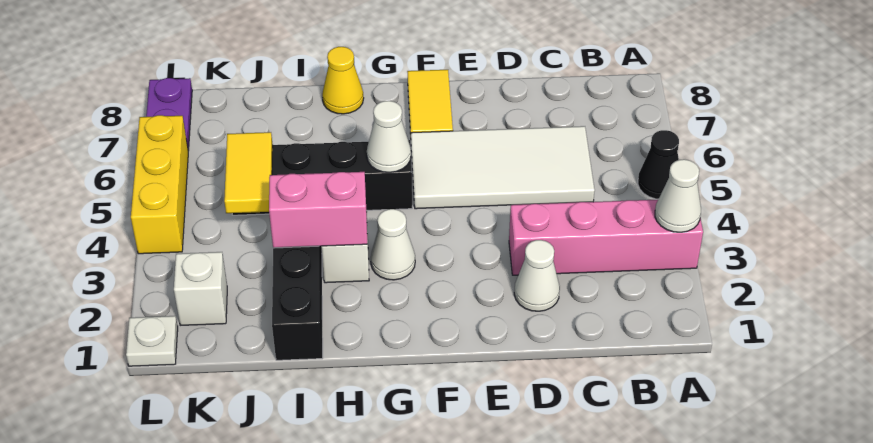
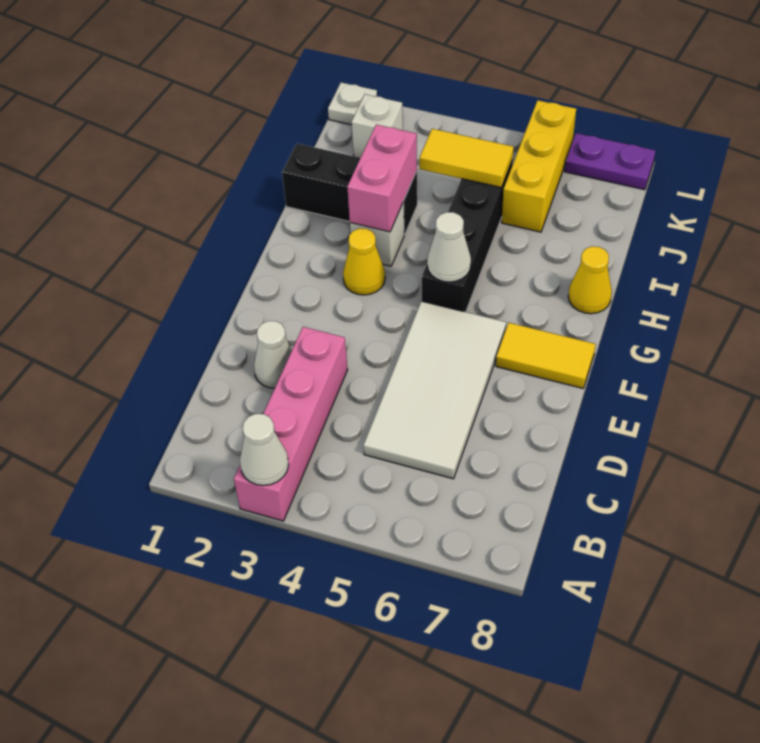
black cone A5 level 1 -> none
white cone G3 level 1 -> yellow cone G3 level 1
yellow brick L4:L6 level 1 -> yellow brick J6:L6 level 1

